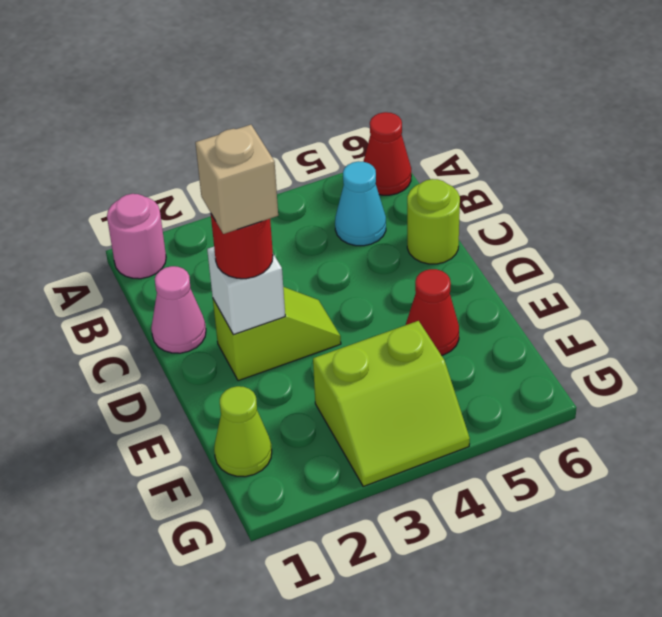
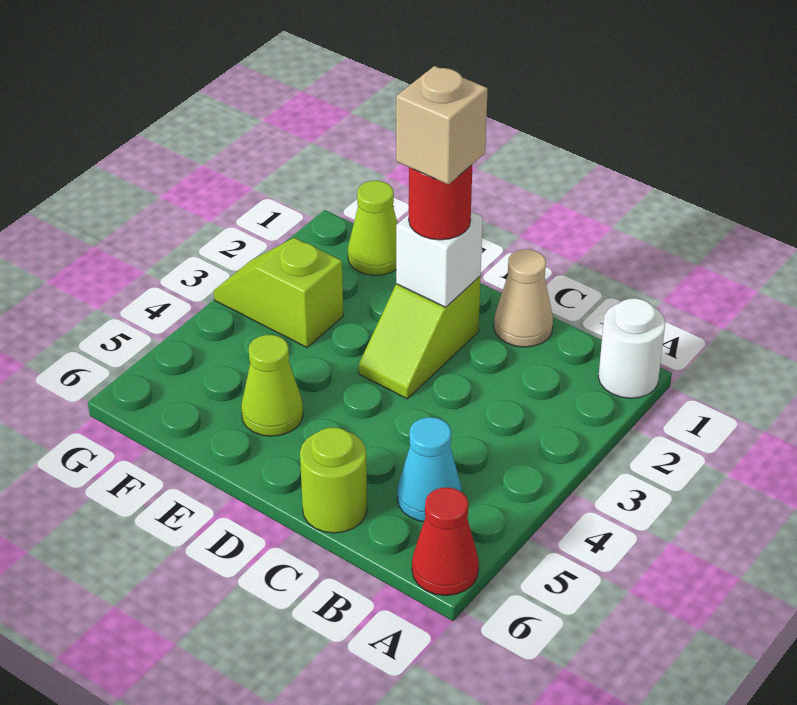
pink round brick A1 level 1 -> white round brick A1 level 1
pink cone C1 level 1 -> tan cone C1 level 1
red cone E5 level 1 -> lime cone E5 level 1
lime slope F3:G4 level 1 top F -> lime slope F3:G3 level 1 top F

